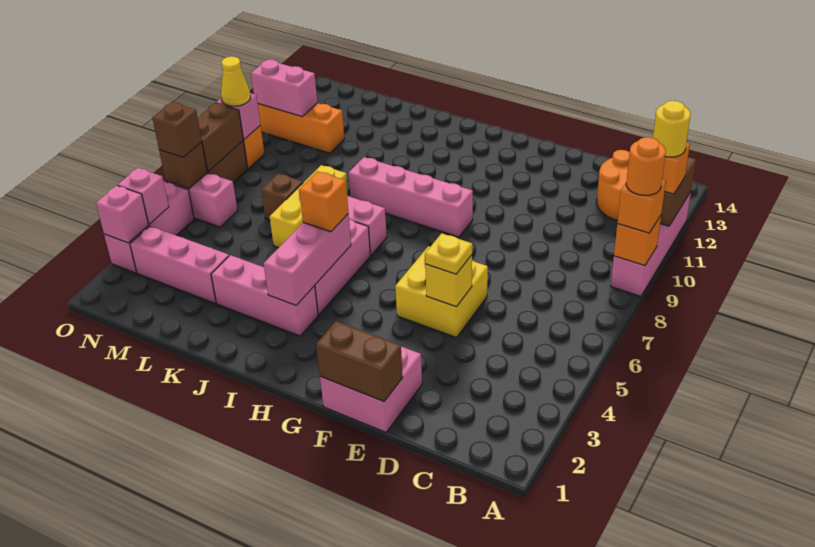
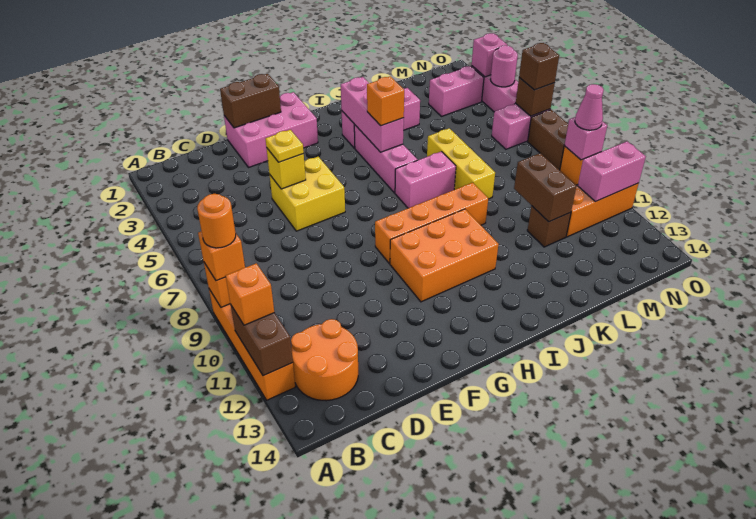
pink brick A9:A12 level 1 -> orange brick A9:A12 level 1
yellow round brick A11 level 4 -> none
pink brick E1:F2 level 1 -> pink brick E1:G2 level 1
pink brick G9:J9 level 1 -> orange brick G9:J9 level 1
none -> orange brick G10:I11 level 1
pink brick L3:N3 level 1 -> pink brick M3:N3 level 1
brown brick L7 level 1 -> brown brick L11 level 1
pink brick O4 level 2 -> pink round brick O4 level 2
brown brick O7:O8 level 2 -> brown brick L10:L11 level 2
yellow cone O9 level 3 -> pink cone O9 level 3

